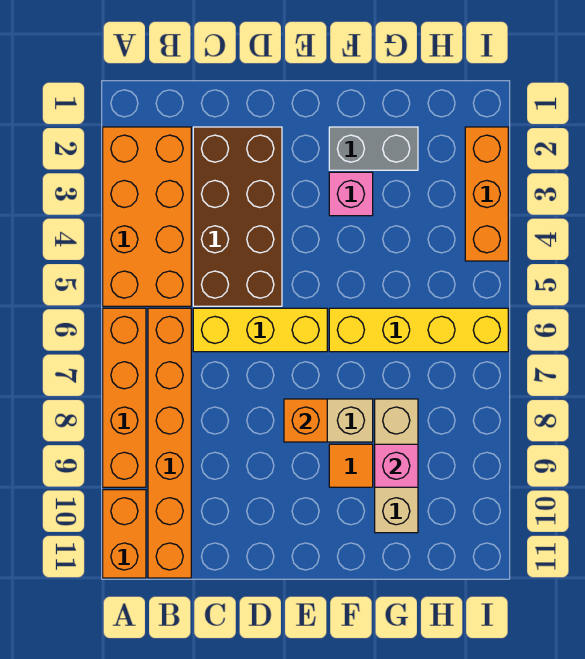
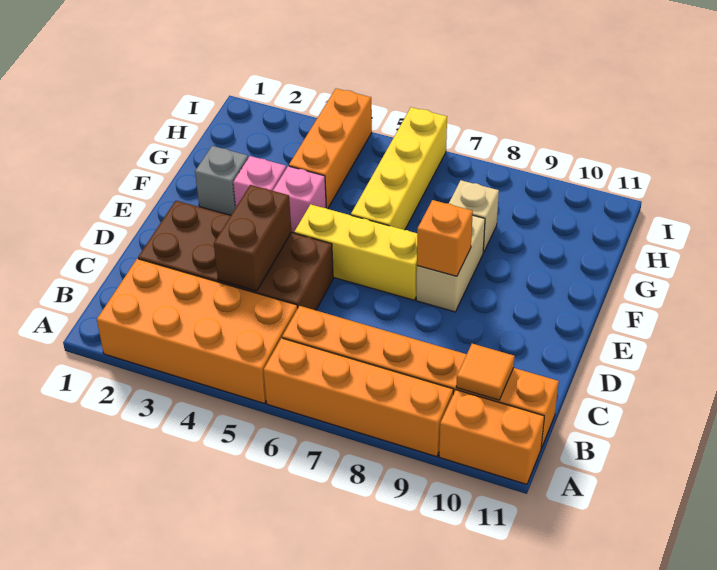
none -> brown brick C4:D4 level 2
yellow brick C6:E6 level 1 -> yellow brick E5:E7 level 1
grey brick F2:G2 level 1 -> grey brick F2 level 1
orange tile F9 level 1 -> orange tile B10 level 2
tan brick G8:G10 level 1 -> tan brick G8 level 1
pink brick G9 level 2 -> pink brick F4 level 1
orange brick I2:I4 level 1 -> orange brick G4:I4 level 1

